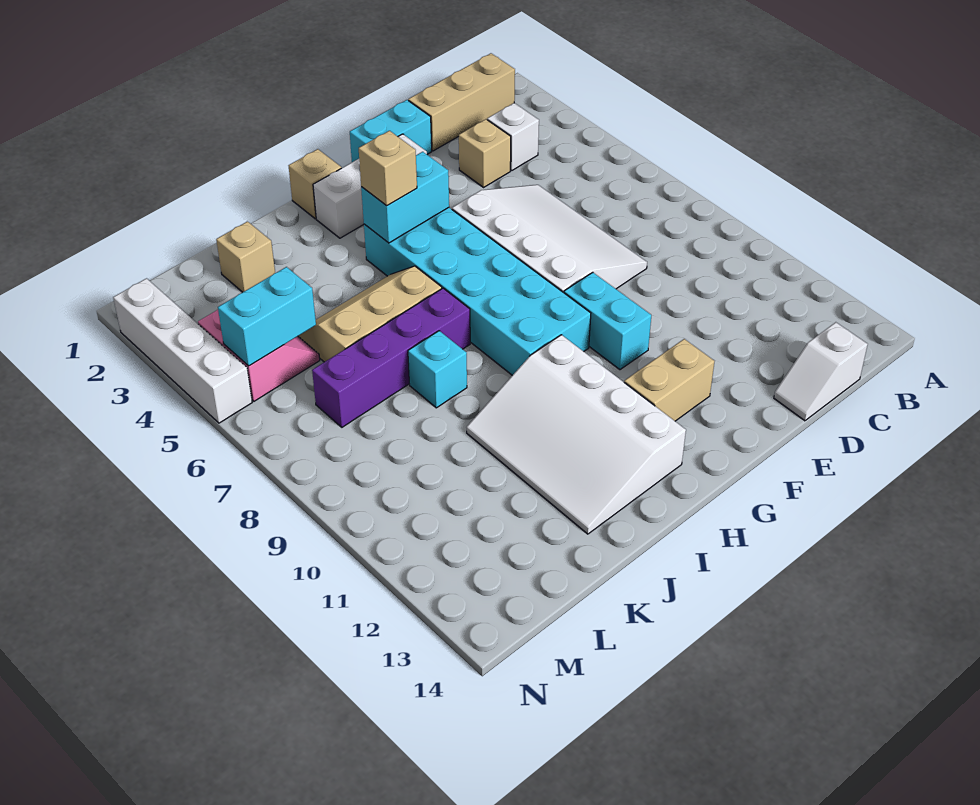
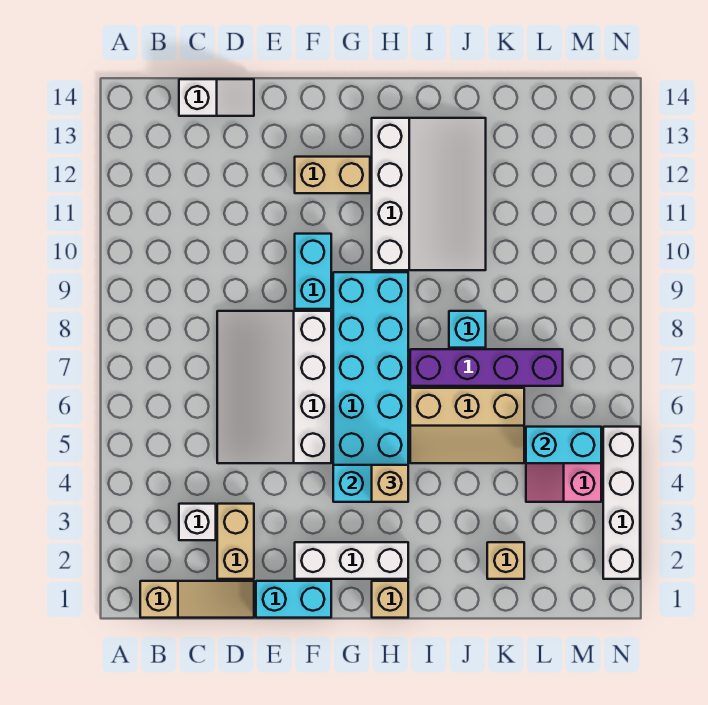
tan brick B1:D1 level 1 -> tan slope B1:D1 level 1 top B
tan brick D3 level 1 -> tan brick D2:D3 level 1

